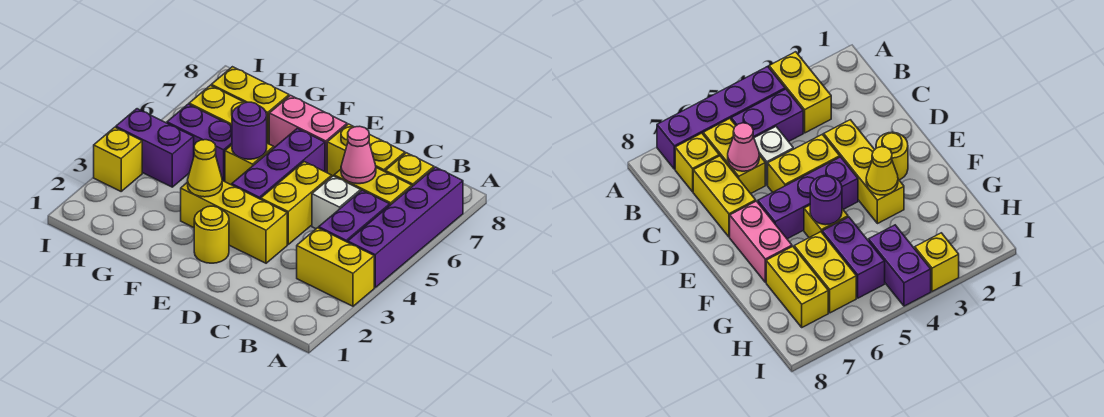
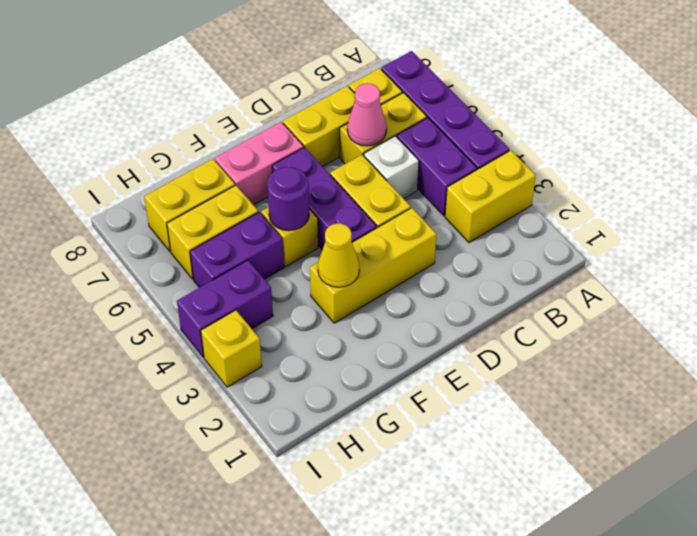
yellow round brick E2 level 1 -> none

